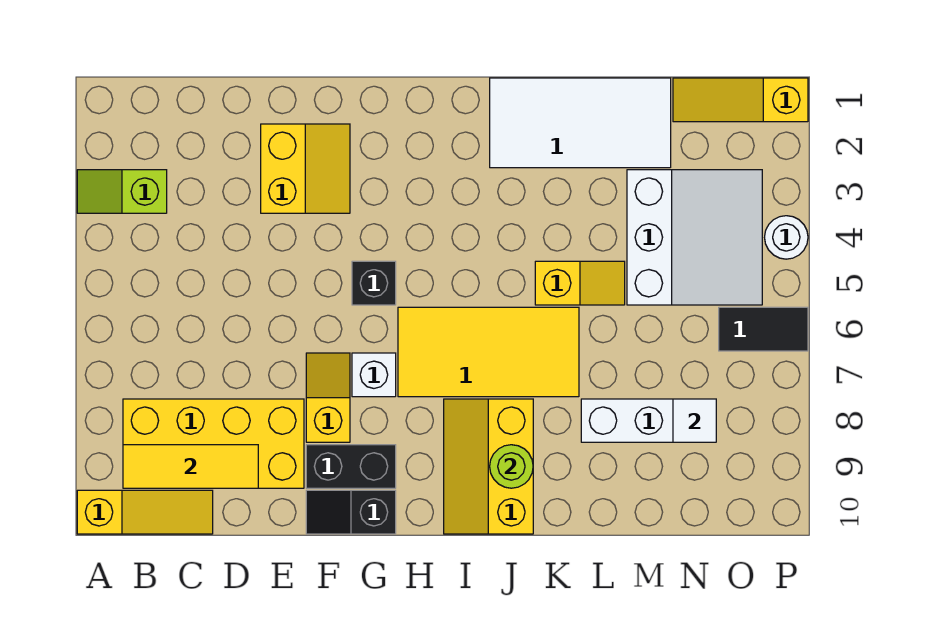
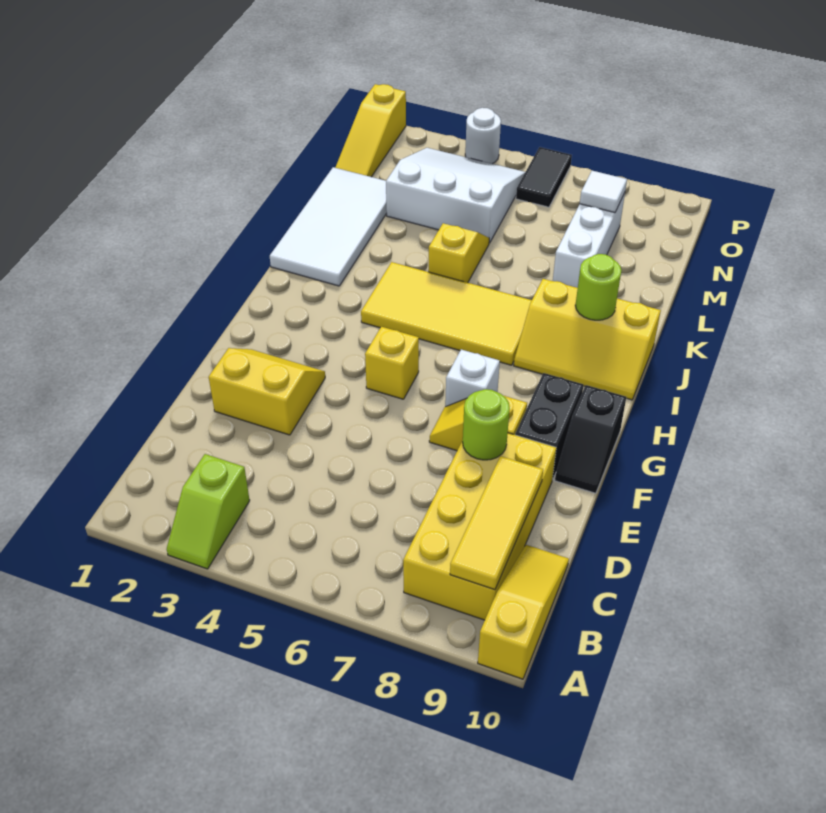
none -> lime round brick E8 level 2
black brick G5 level 1 -> yellow brick G5 level 1
yellow tile H6:K7 level 1 -> yellow tile I4:J7 level 1

